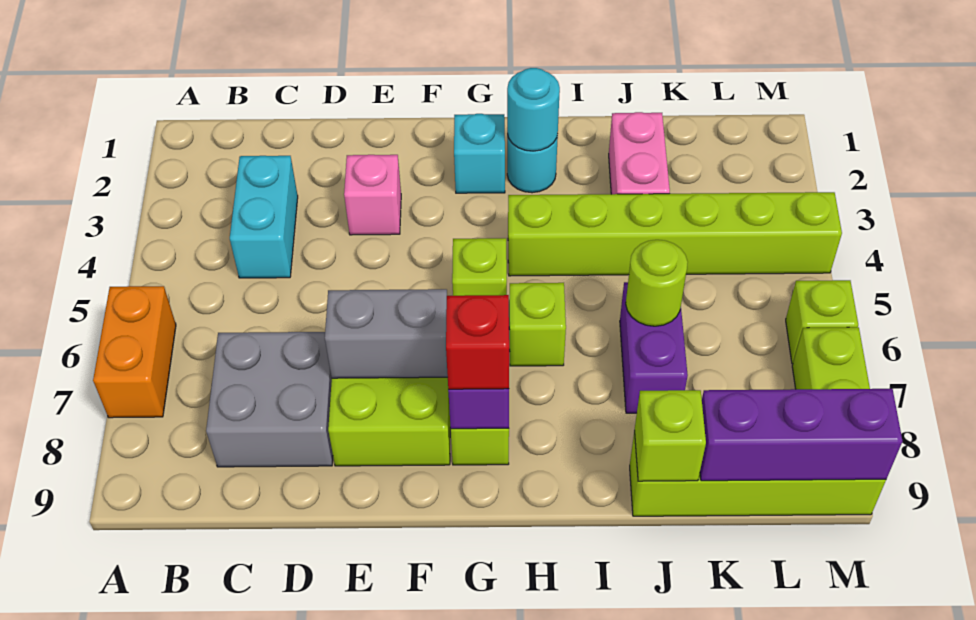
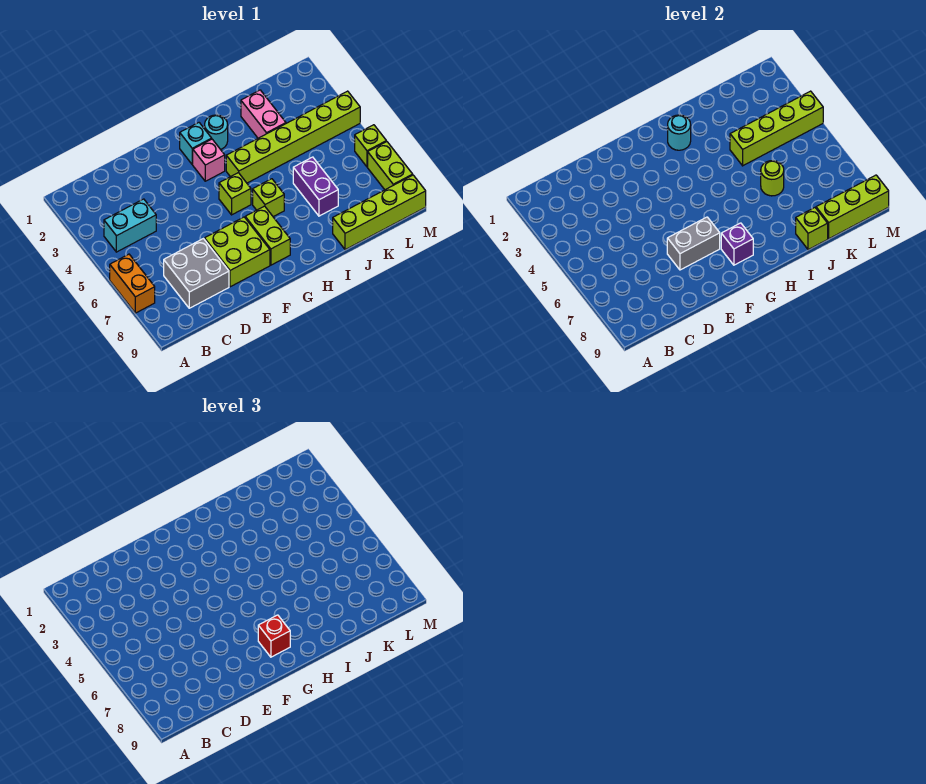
cyan brick C3:C4 level 1 -> cyan brick B4:C4 level 1
pink brick E3 level 1 -> pink brick G3 level 1
none -> lime brick J4:M4 level 2
purple brick K9:M9 level 2 -> lime brick K9:M9 level 2

